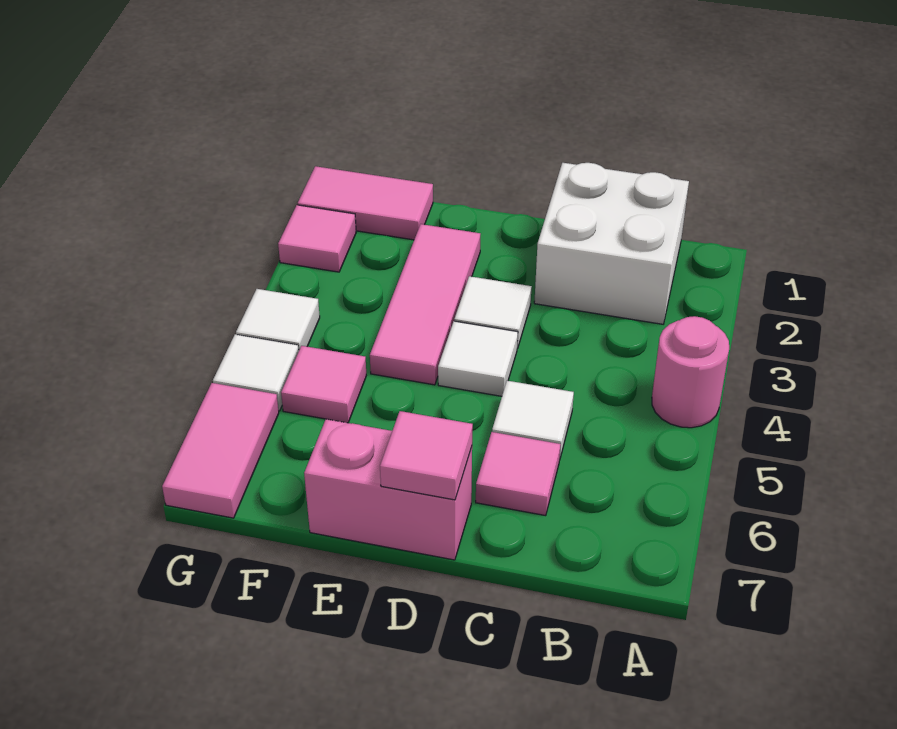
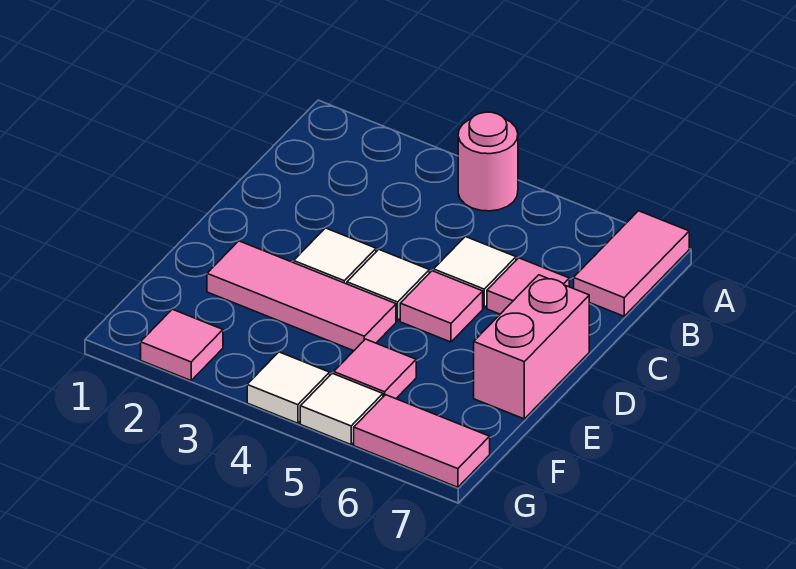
white brick B1:C2 level 1 -> none
pink tile D7 level 2 -> pink tile D5 level 1
pink tile F1:G1 level 1 -> pink tile A7:B7 level 1

